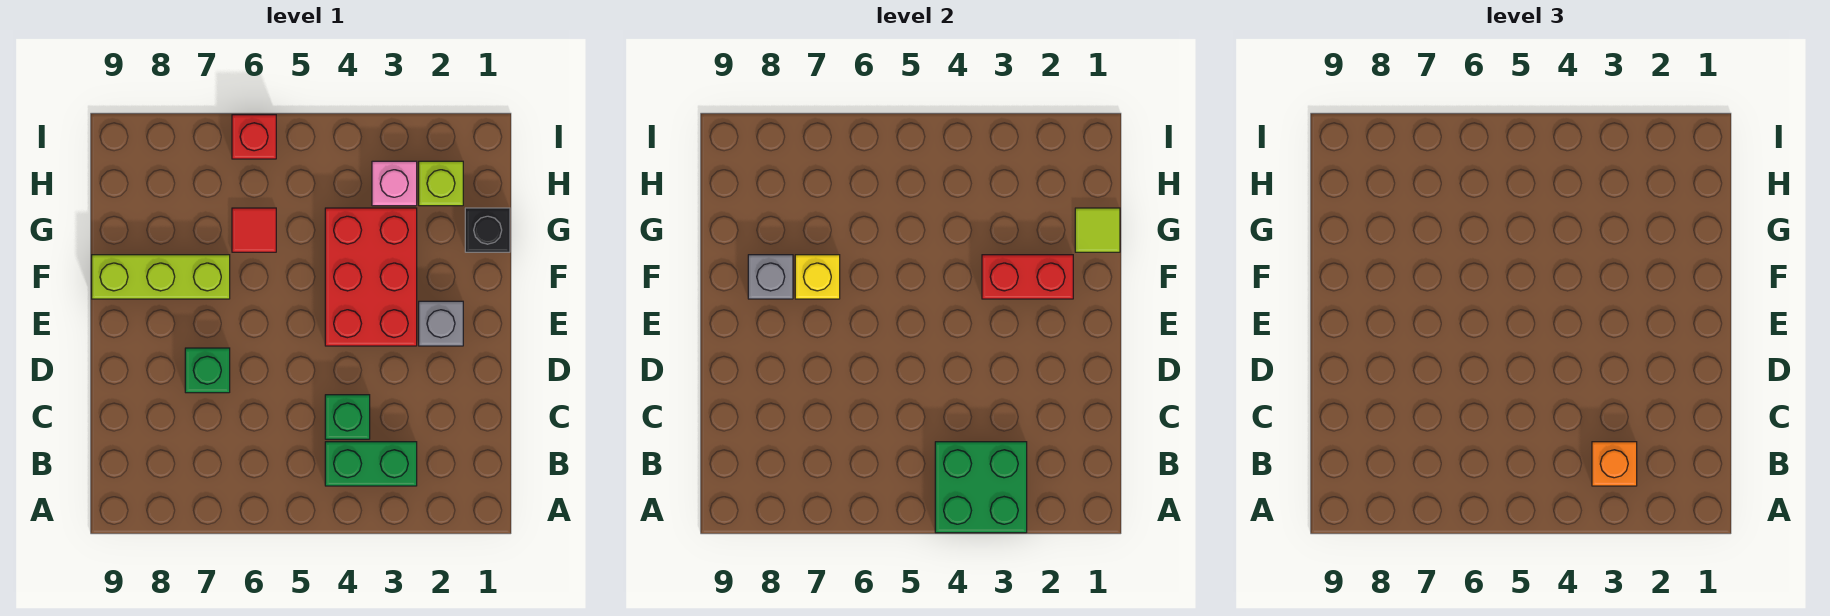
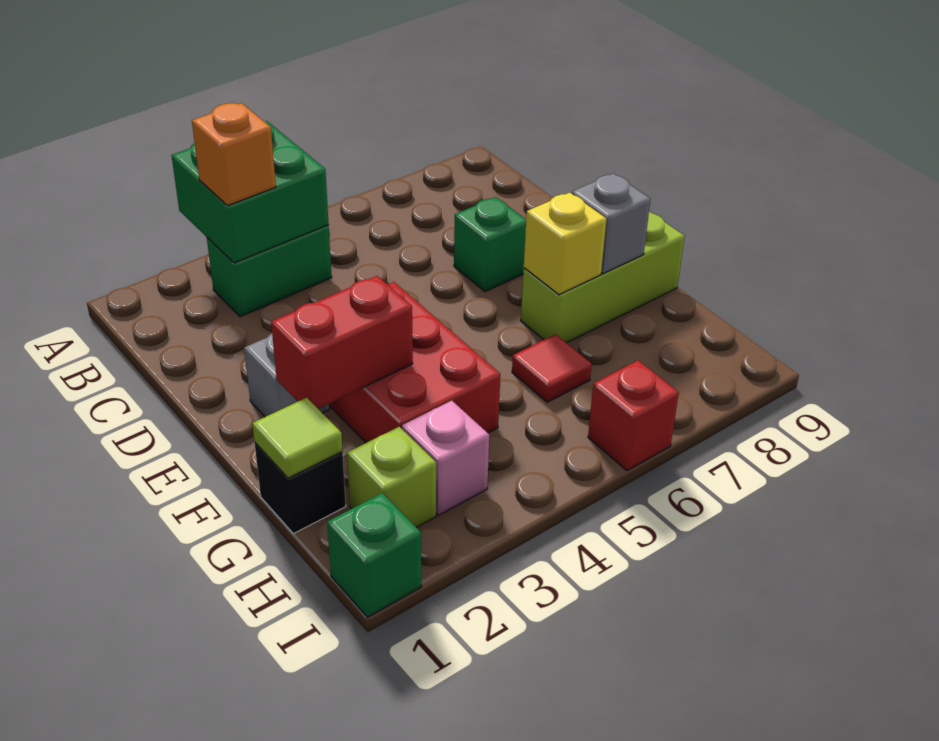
green brick C4 level 1 -> green brick I1 level 1

